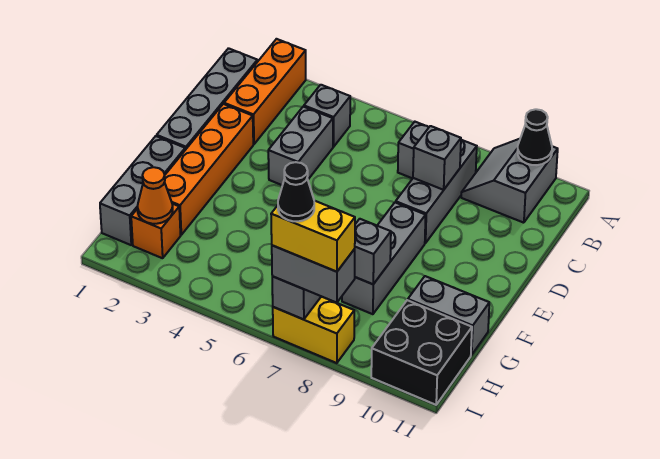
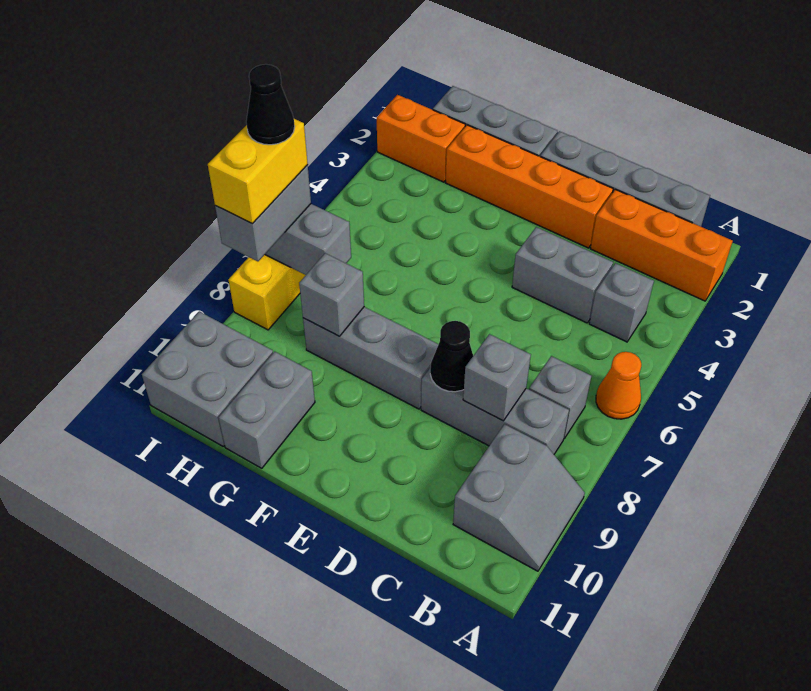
grey slope A9:B10 level 1 top 10 -> grey slope A9:B10 level 1 top B
black cone A10 level 2 -> black cone D8 level 2
orange brick H2 level 1 -> orange brick H2:I2 level 1
orange cone H2 level 2 -> orange cone A6 level 1
black brick H10:I11 level 1 -> grey brick H10:I11 level 1

